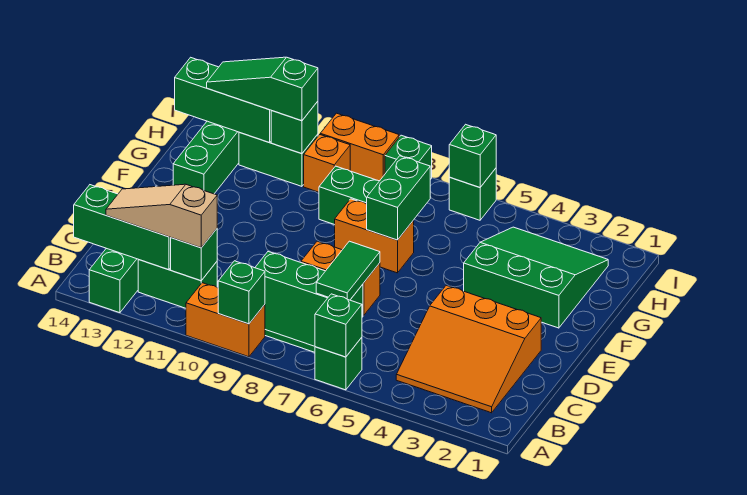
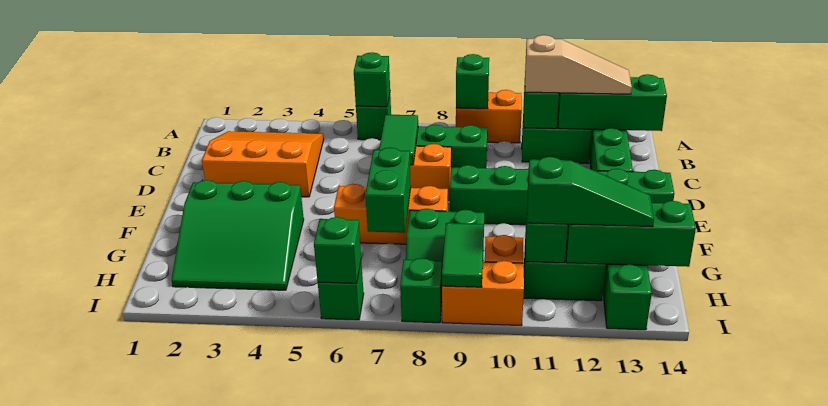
none -> green brick E9:E14 level 1
orange brick F7:F8 level 1 -> orange brick F6:F8 level 1
none -> green tile H9:I9 level 2

